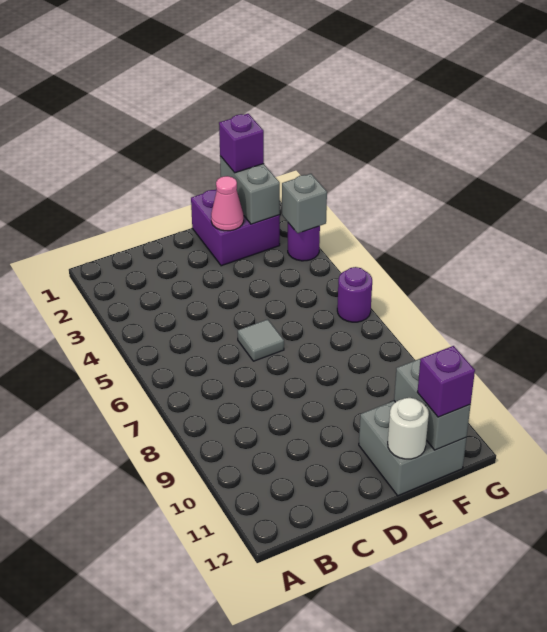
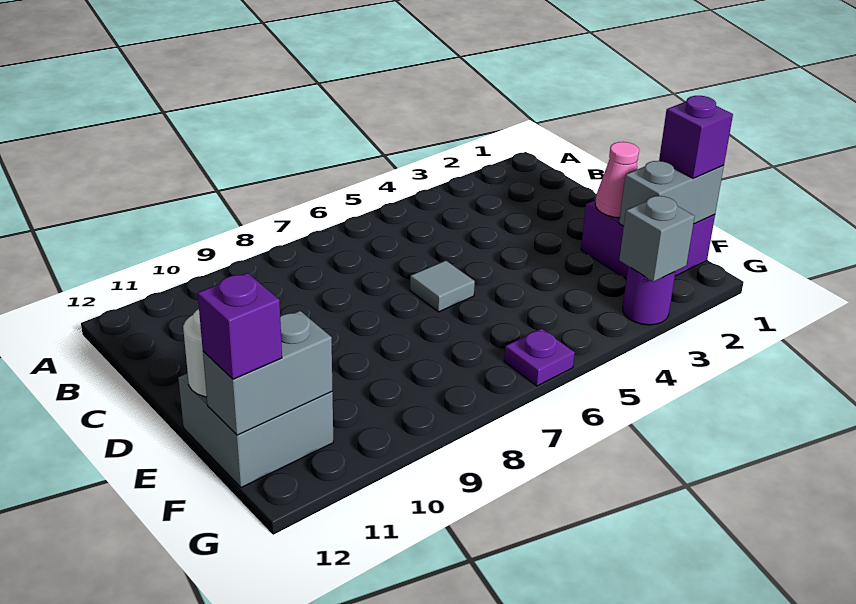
purple round brick G6 level 1 -> purple plate G6 level 1

